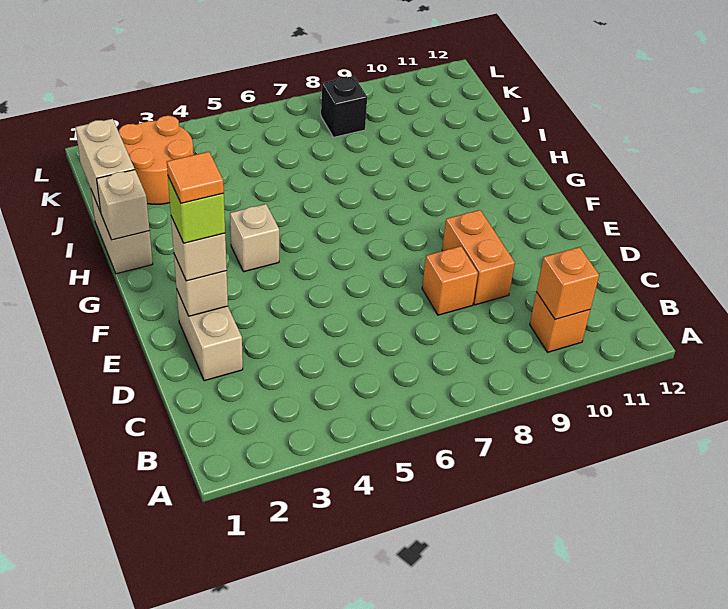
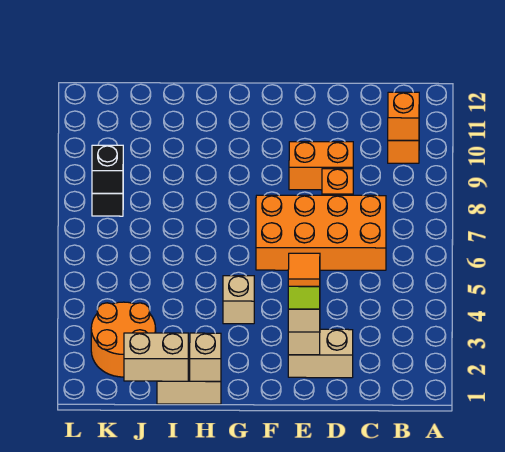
none -> orange brick C6:F7 level 1
none -> black brick K8 level 2

